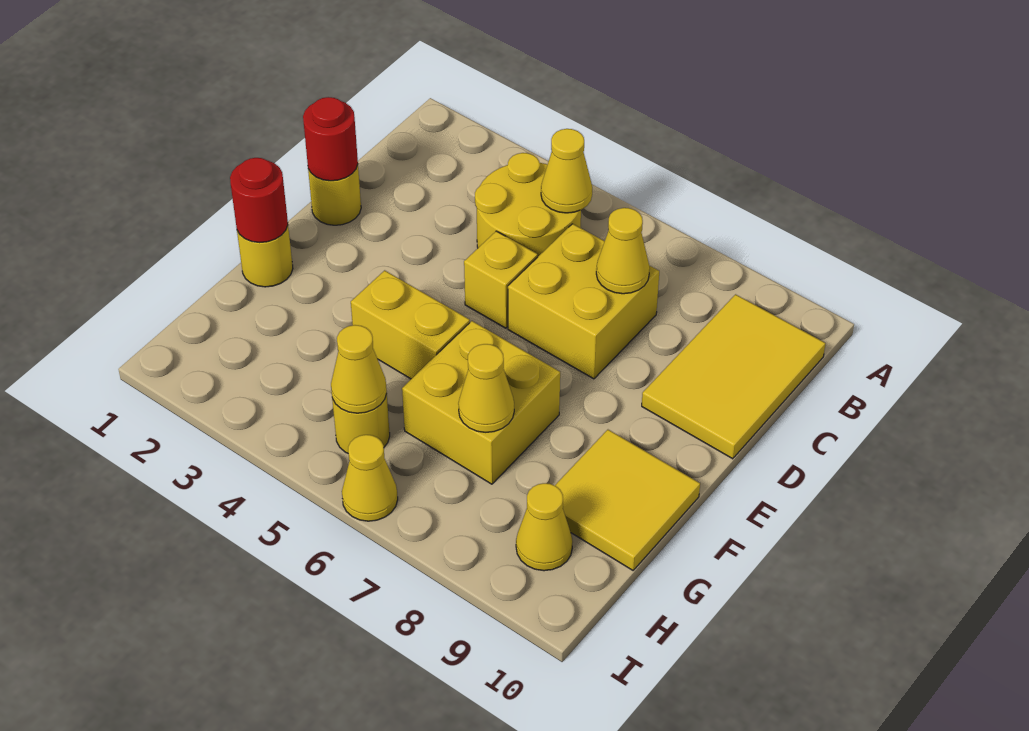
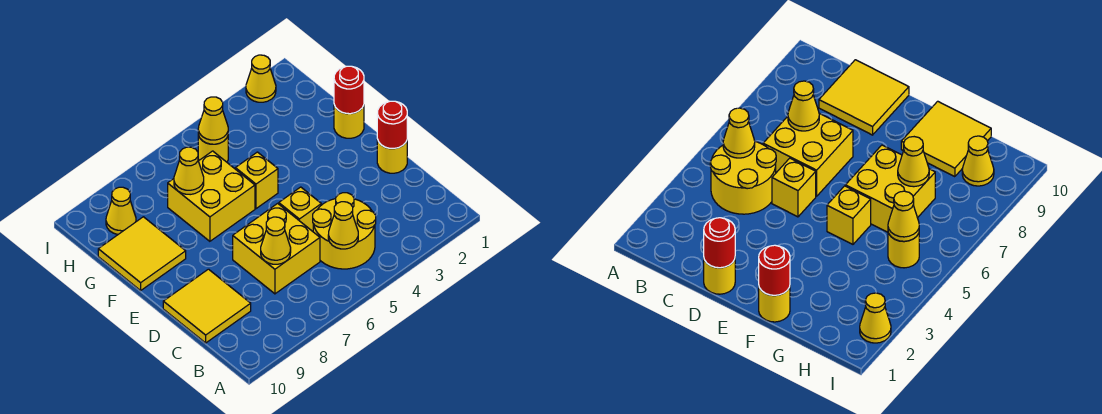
yellow tile B9:D10 level 1 -> yellow tile C9:D10 level 1
yellow brick F4:F5 level 1 -> yellow brick F5 level 1
yellow cone I6 level 1 -> yellow cone I2 level 1

